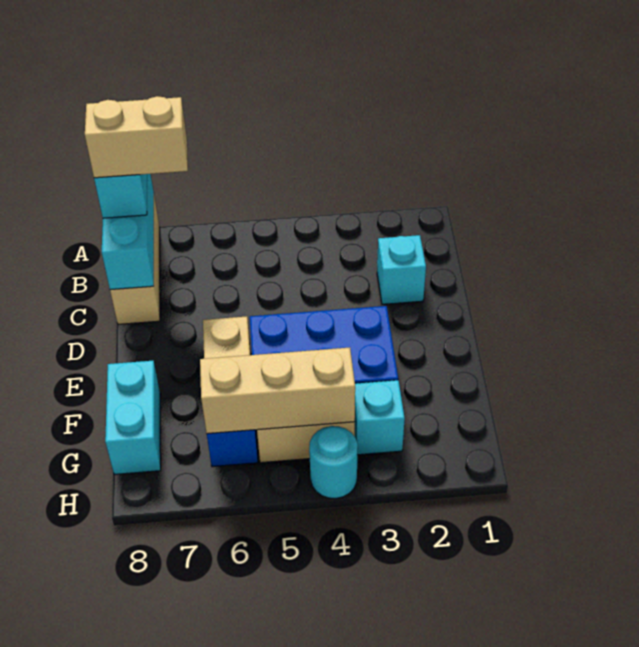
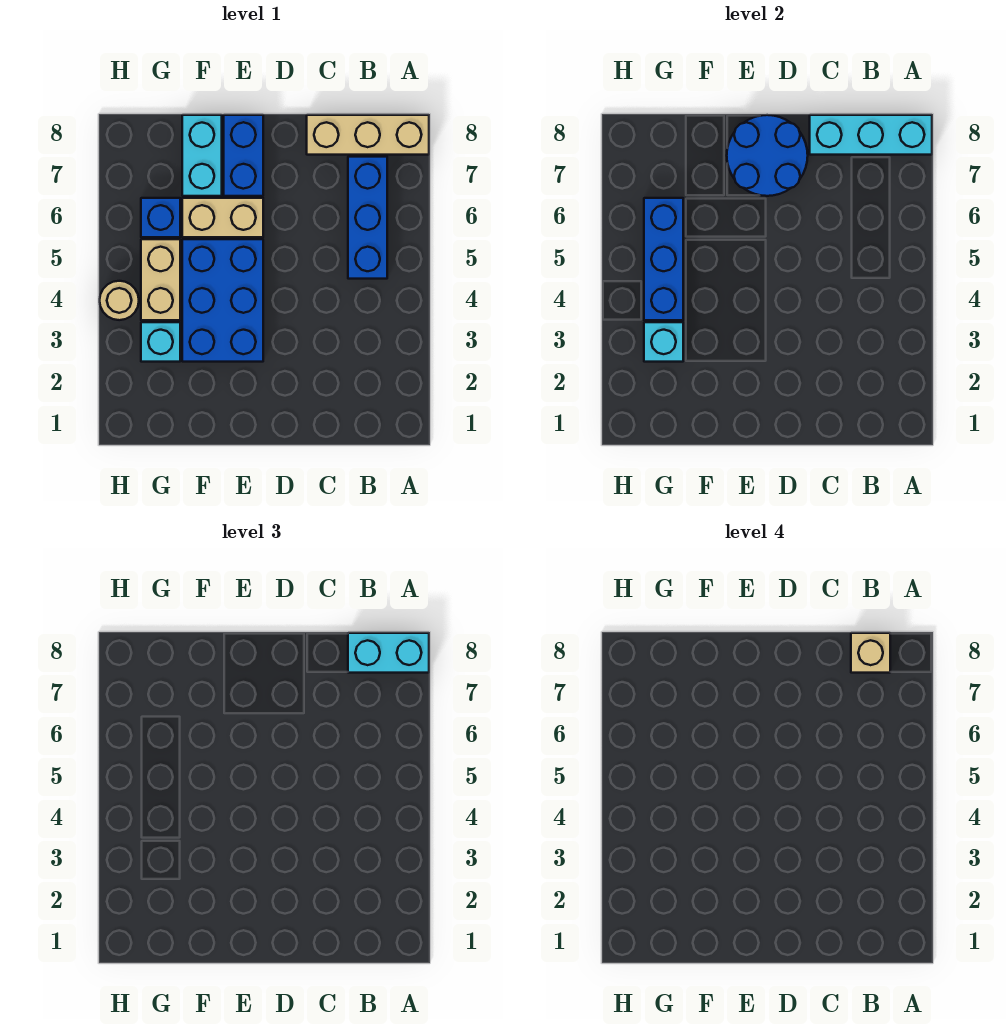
none -> blue brick B5:B7 level 1
tan brick B7:B8 level 4 -> tan brick B8 level 4
cyan brick C2 level 1 -> cyan brick G3 level 2
none -> blue round brick D7:E8 level 2
none -> blue brick E7:E8 level 1
cyan brick F8:G8 level 1 -> cyan brick F7:F8 level 1
tan brick G4:G6 level 2 -> blue brick G4:G6 level 2
cyan round brick H4 level 1 -> tan round brick H4 level 1

